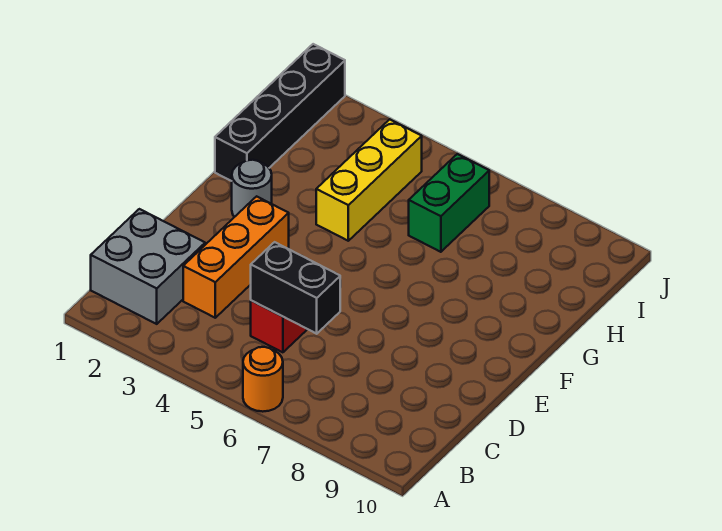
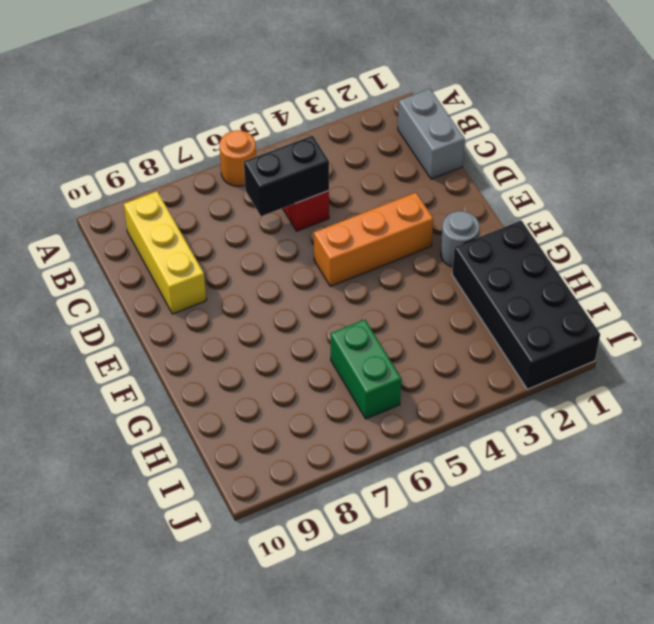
grey brick B1:C2 level 1 -> grey brick B1:C1 level 1
orange brick C3:E3 level 1 -> orange brick E3:E5 level 1
black brick G1:J1 level 1 -> black brick G1:J2 level 1
yellow brick G4:I4 level 1 -> yellow brick B9:D9 level 1

